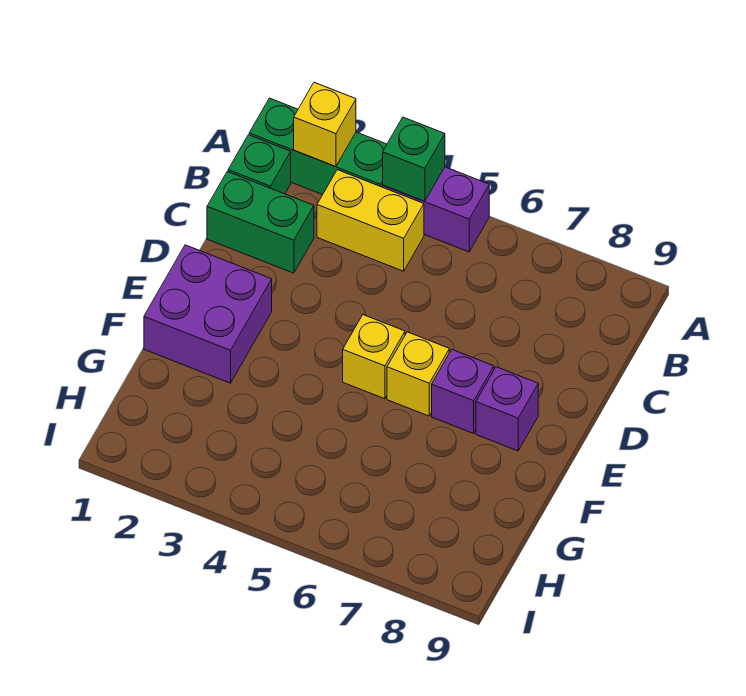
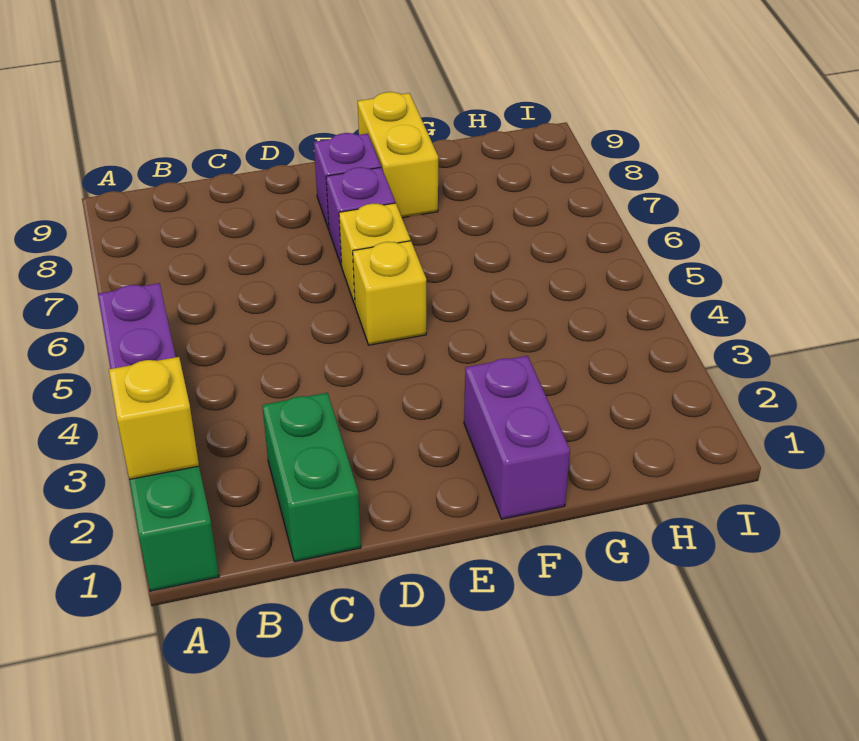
green brick A4 level 2 -> none
green brick B1 level 1 -> none
yellow brick B3:B4 level 1 -> yellow brick F8:F9 level 1
purple brick E1:F2 level 1 -> purple brick F1:F2 level 1

